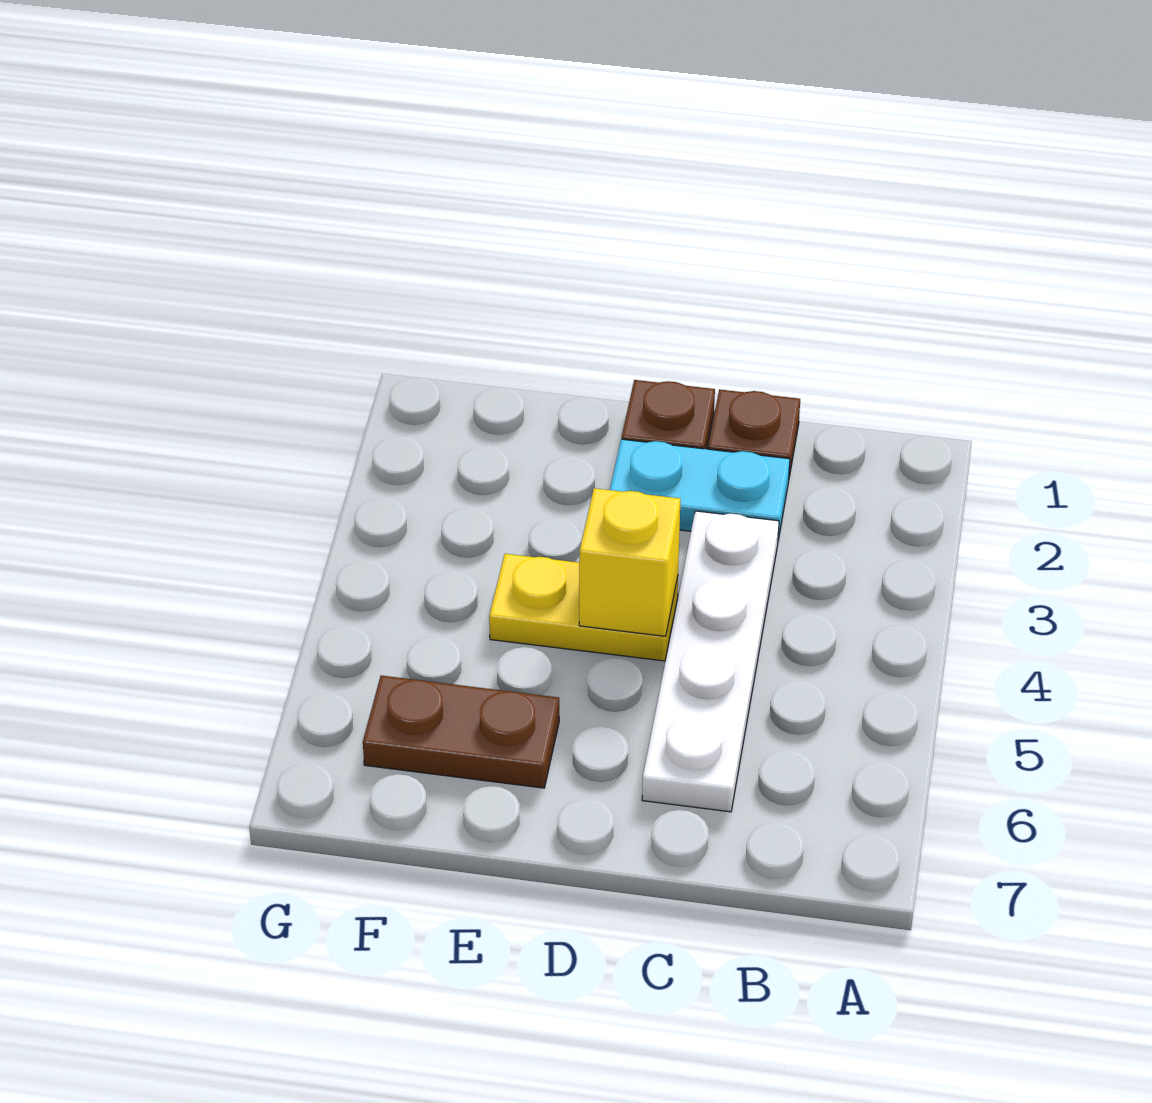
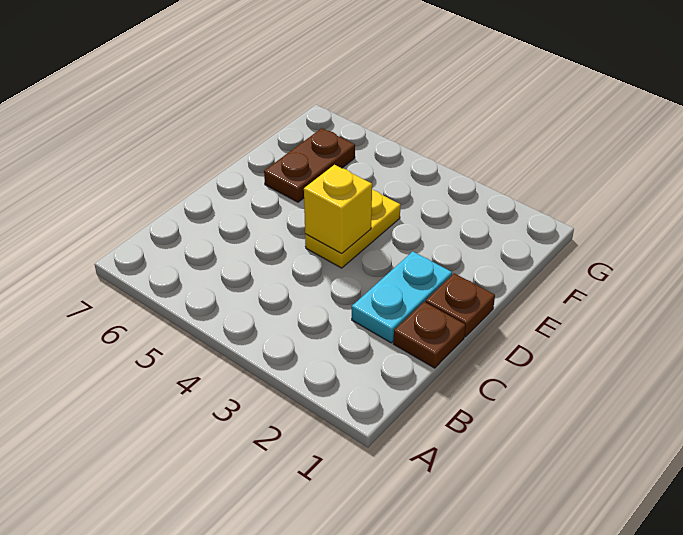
white plate C3:C6 level 1 -> none

